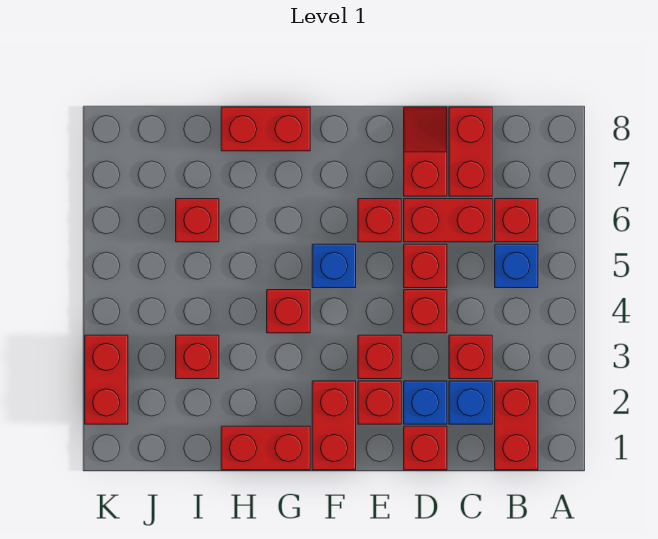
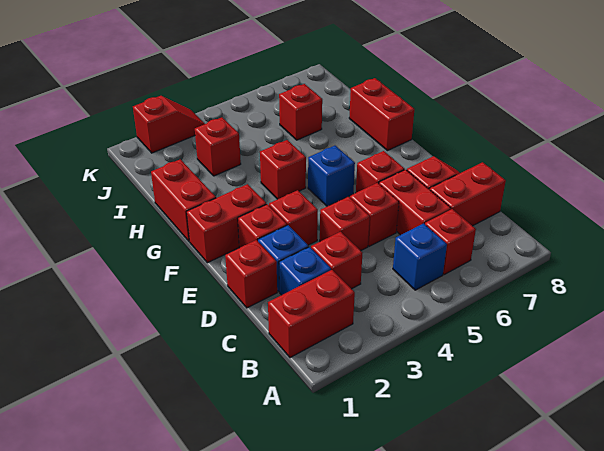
red brick K2:K3 level 1 -> red slope K2:K3 level 1 top 2

